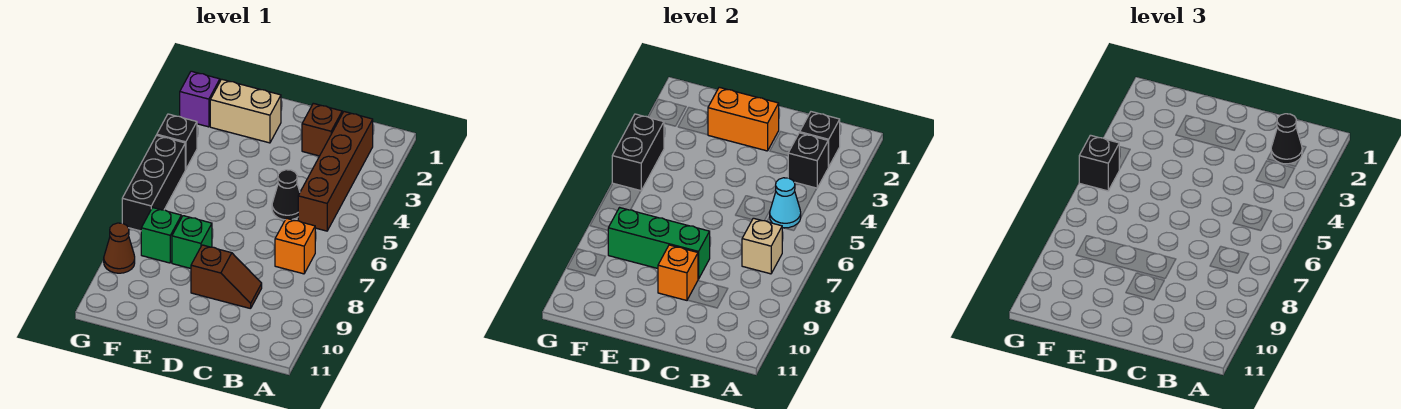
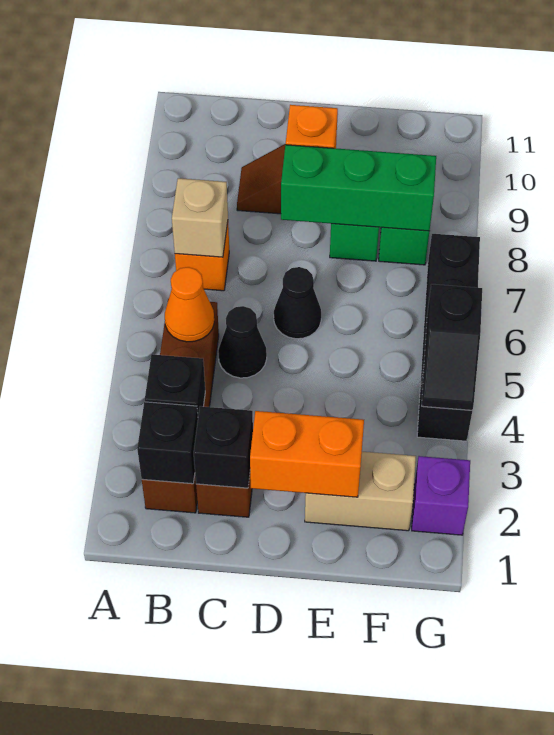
black cone B2 level 3 -> black cone D6 level 1
cyan cone B5 level 2 -> orange cone B5 level 2
black brick G4:G5 level 2 -> black slope G4:G5 level 2 top 5
black brick G5 level 3 -> black brick C2 level 2
brown cone G9 level 1 -> none

